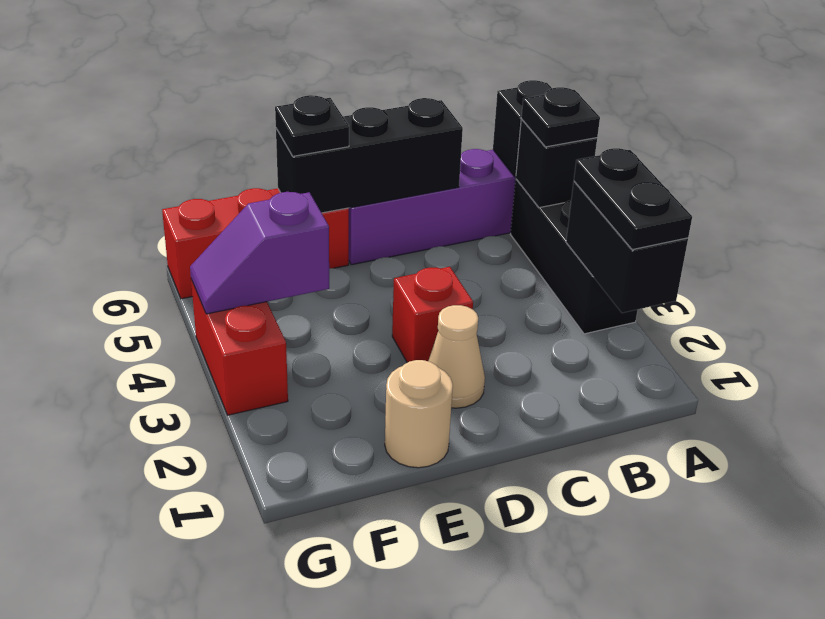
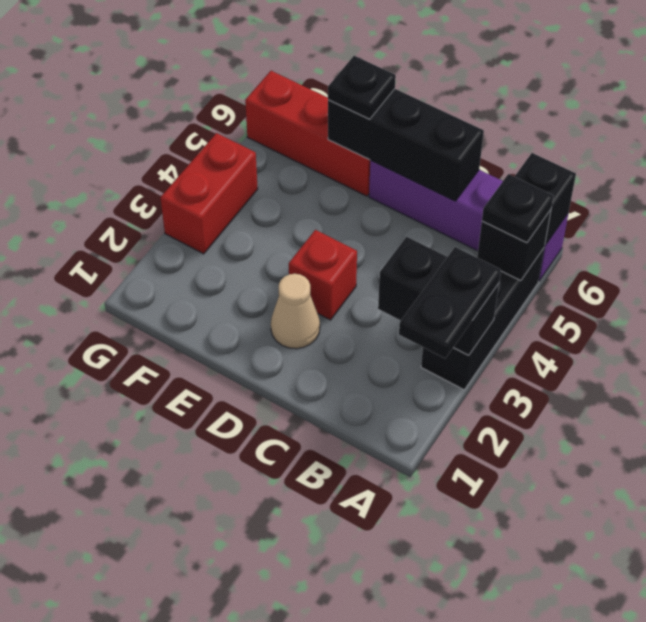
black brick A2:A3 level 2 -> black brick A3:B3 level 2
tan round brick E1 level 1 -> none
purple slope F4:G4 level 2 top F -> none

